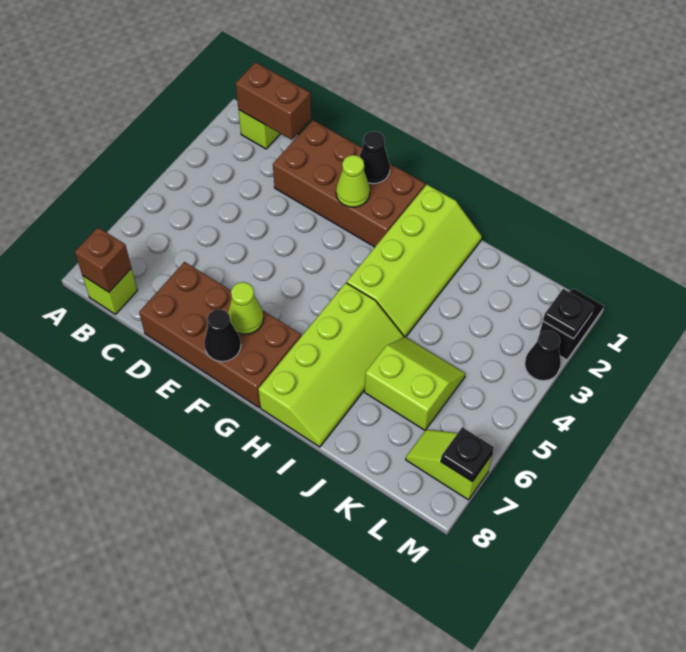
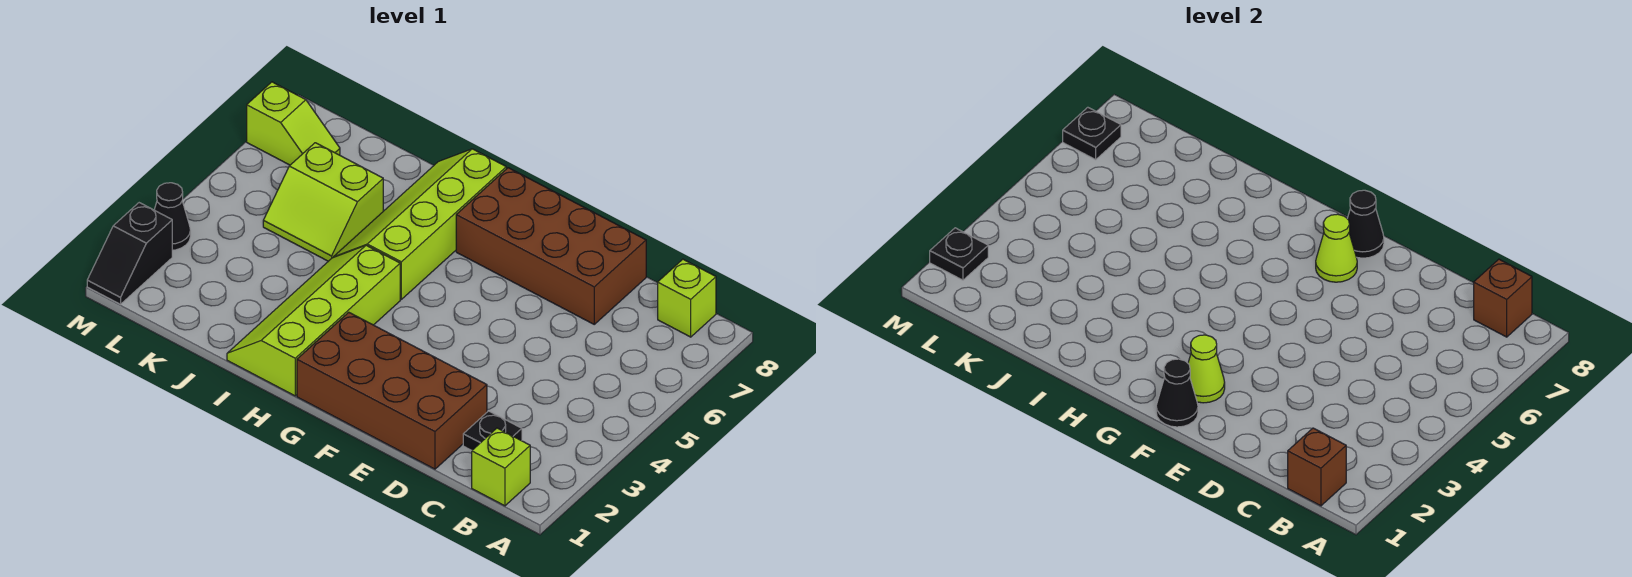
brown brick B1:C1 level 2 -> brown brick B1 level 2
none -> black plate C2 level 1

